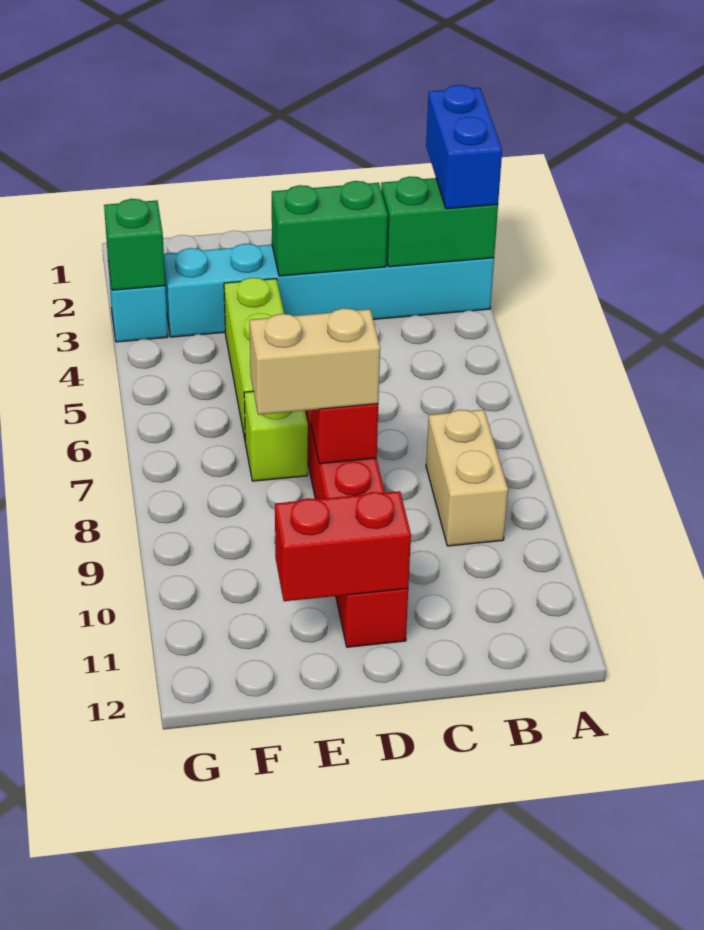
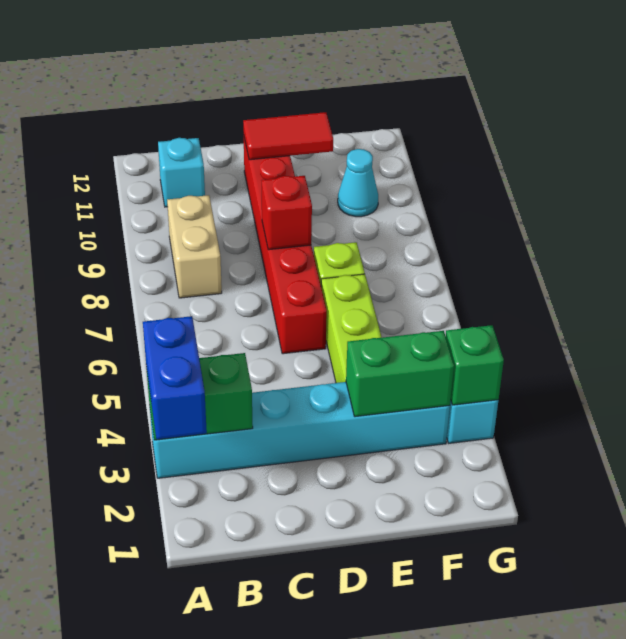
none -> cyan brick B11 level 1
green brick C3:D3 level 2 -> green brick E3:F3 level 2
tan brick D8:E8 level 3 -> none
red brick D11:E11 level 2 -> red tile D11:E11 level 2
none -> cyan cone F10 level 1

